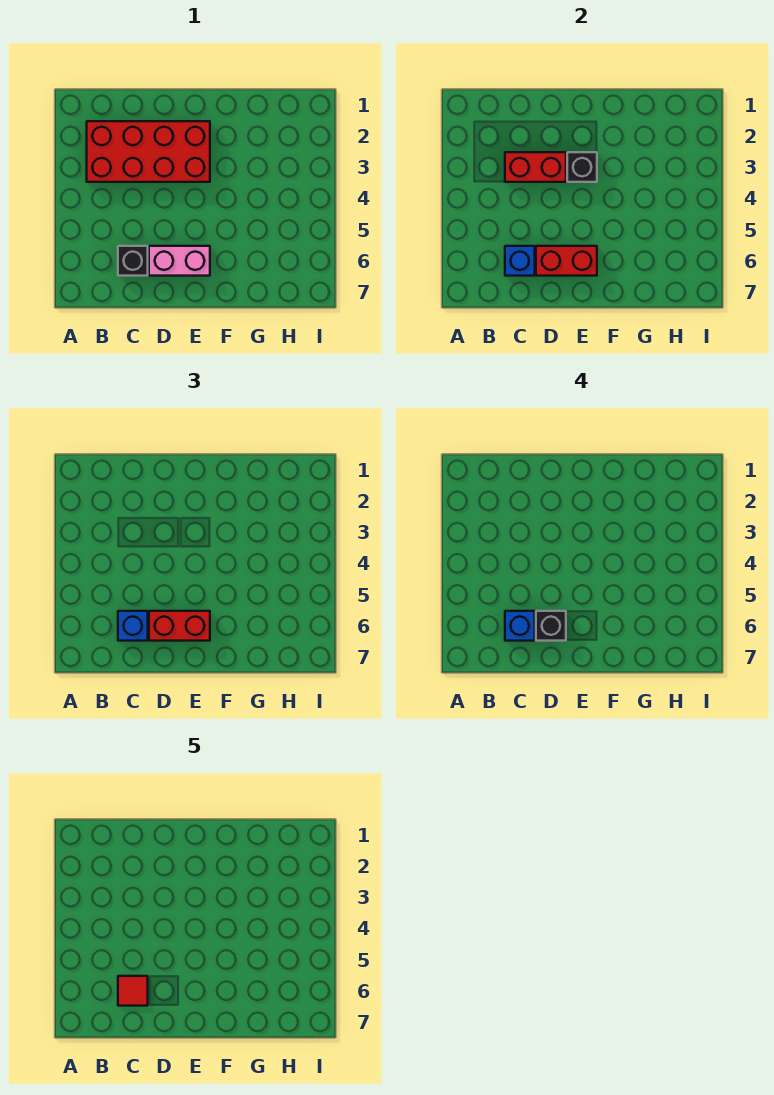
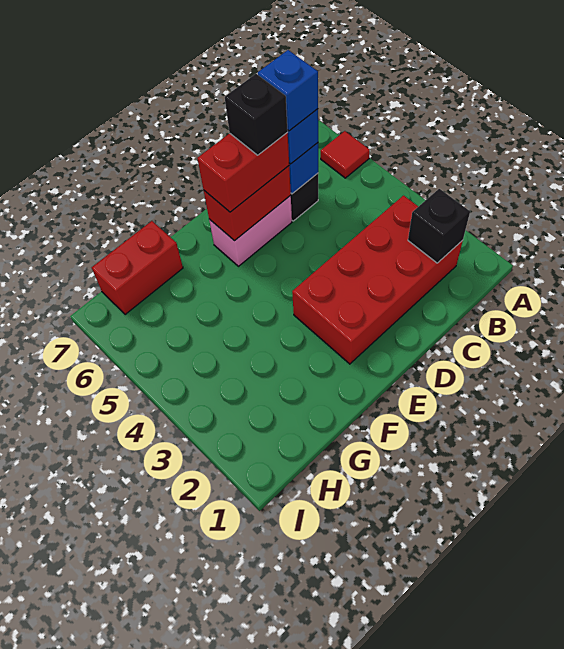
red brick C3:D3 level 2 -> red brick G7:H7 level 1
red tile C6 level 5 -> red tile A6 level 1
black brick E3 level 2 -> black brick B2 level 2

